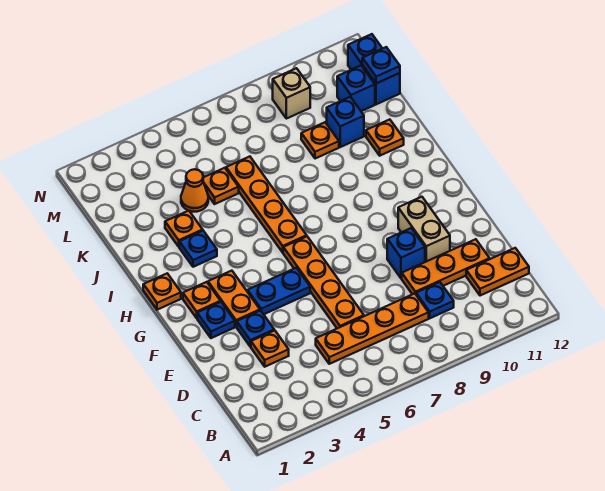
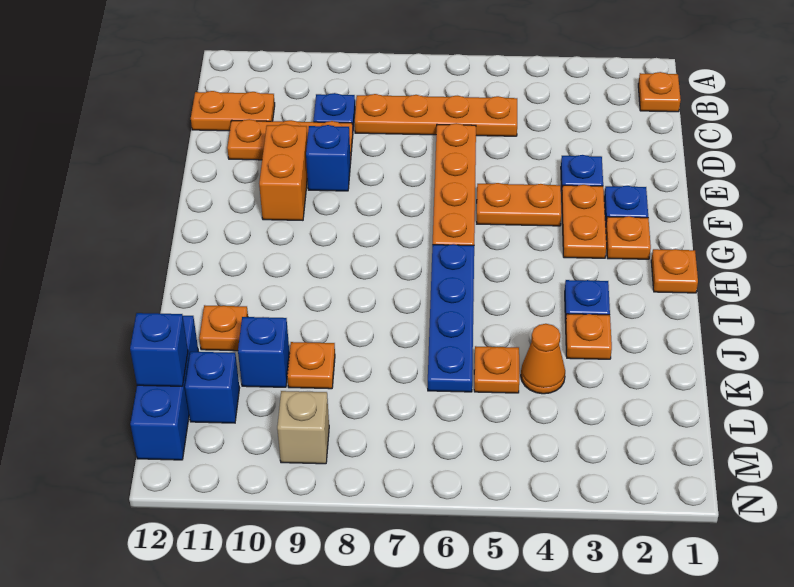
orange plate D3 level 1 -> orange plate B1 level 1
tan brick E10:F10 level 1 -> orange brick E10:F10 level 1
blue plate F4:F5 level 1 -> orange plate F4:F5 level 1
orange plate H6:K6 level 1 -> blue plate H6:K6 level 1
blue brick L12:M12 level 1 -> blue brick K12:M12 level 1
blue plate L12 level 2 -> blue brick L12 level 2

